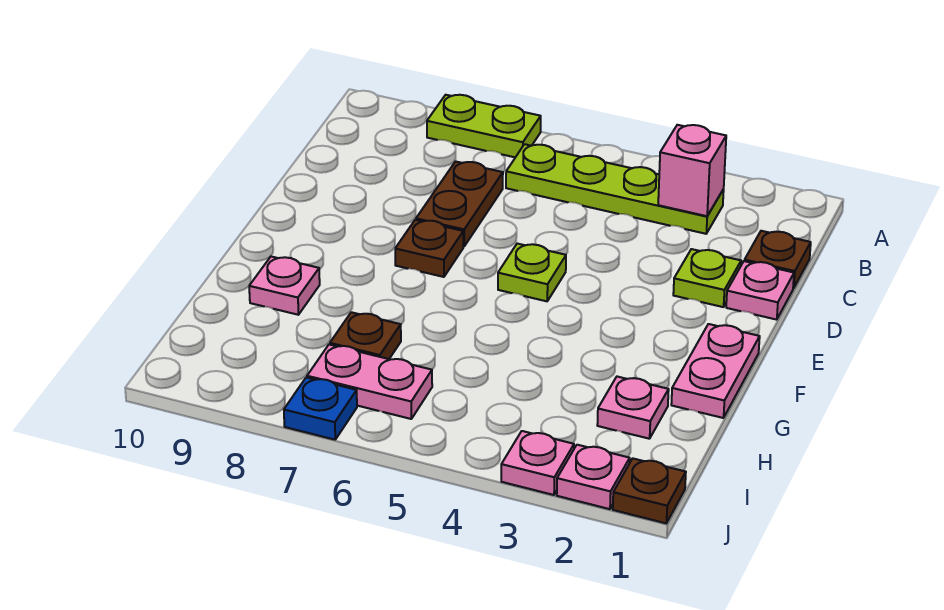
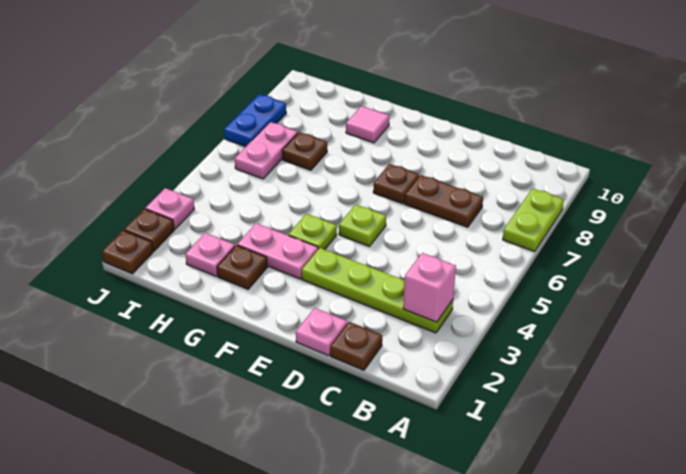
lime plate B3:B6 level 1 -> lime plate B3:E3 level 1
lime plate D2 level 1 -> lime plate F4 level 1
pink plate F1:G1 level 1 -> pink plate F3:G3 level 1
none -> brown plate G2 level 1
pink plate G9 level 1 -> pink tile G9 level 1
pink plate J2 level 1 -> brown plate J2 level 1
blue plate J7 level 1 -> blue plate J7:J8 level 1

